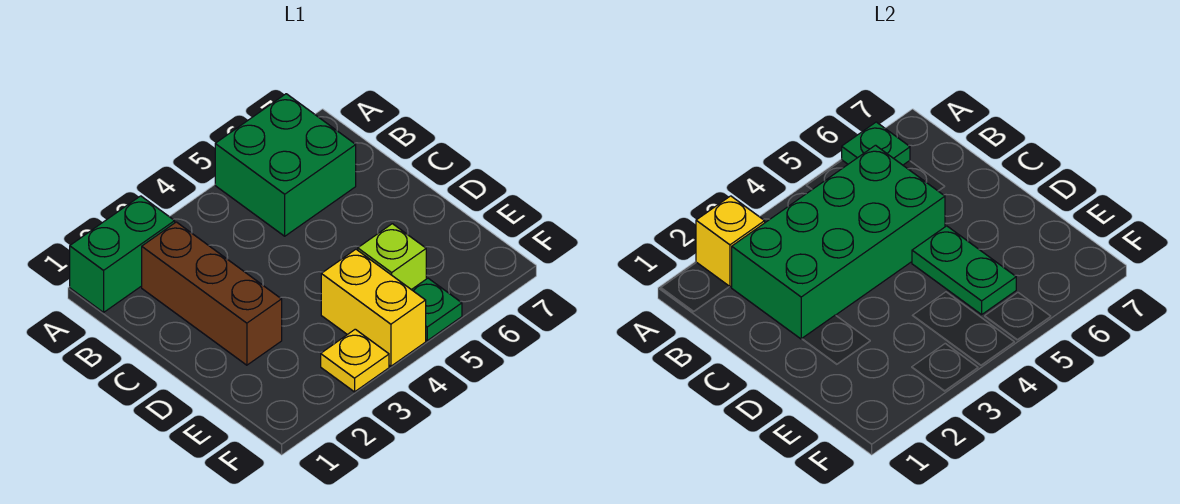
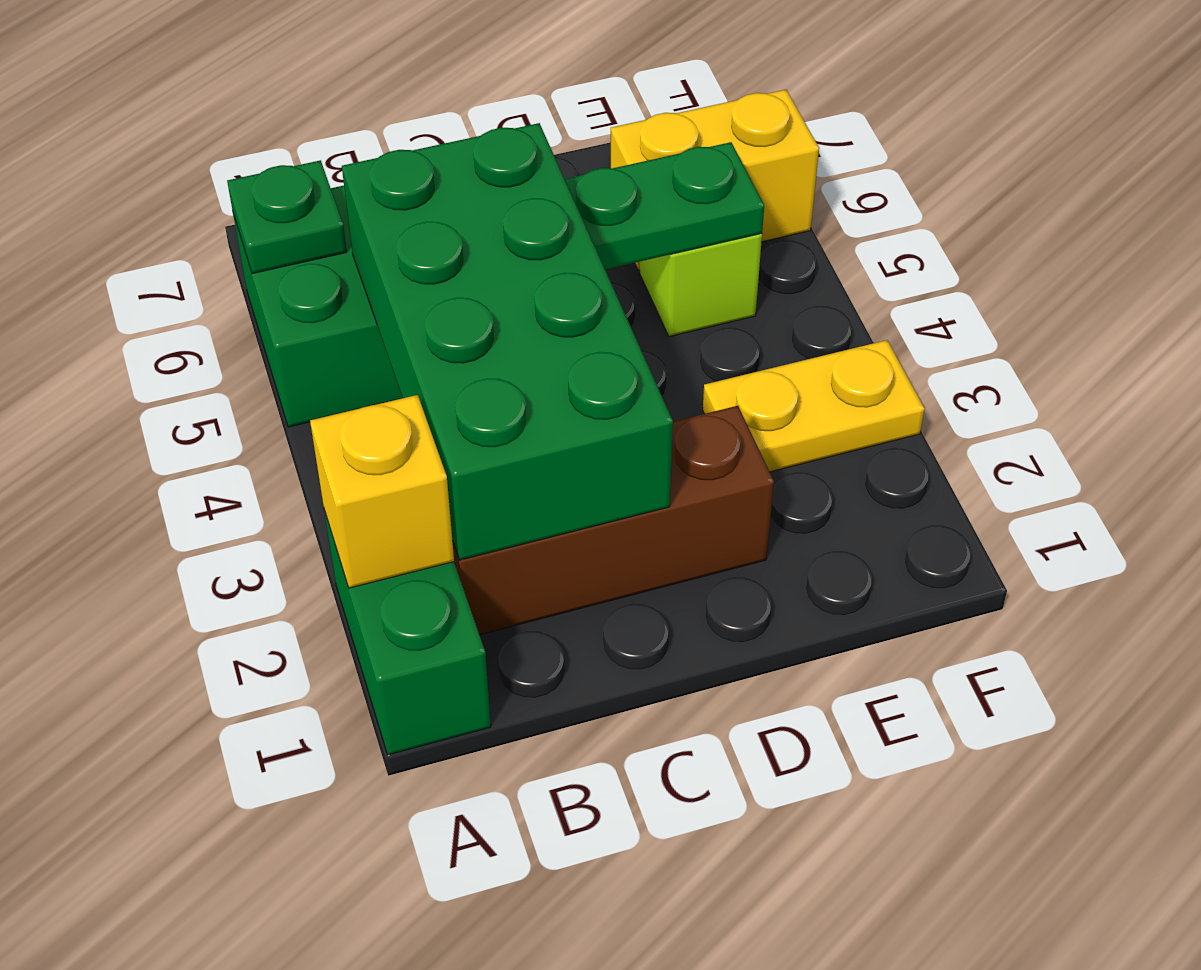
yellow brick E4:F4 level 1 -> yellow brick E6:F6 level 1
yellow plate F3 level 1 -> yellow plate E3:F3 level 1
green plate F5 level 1 -> none

